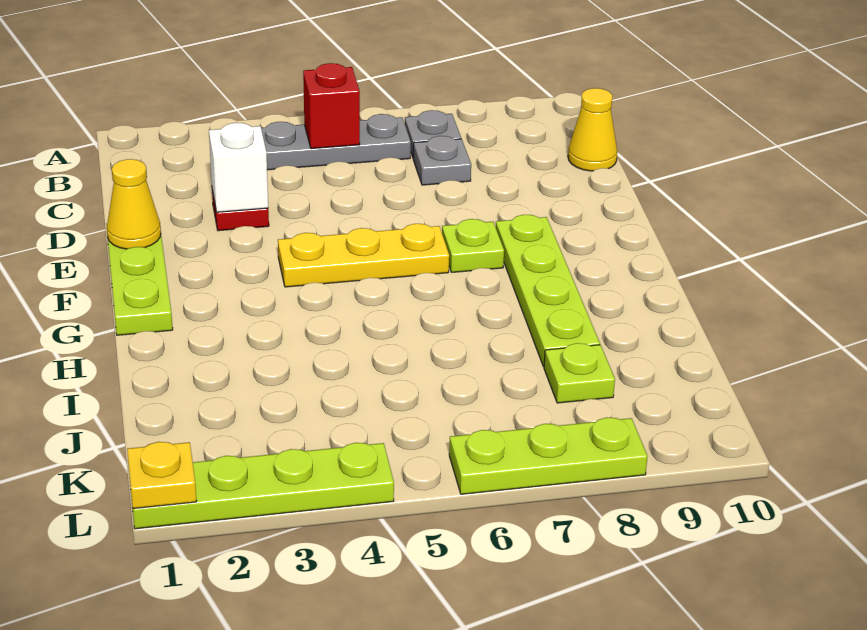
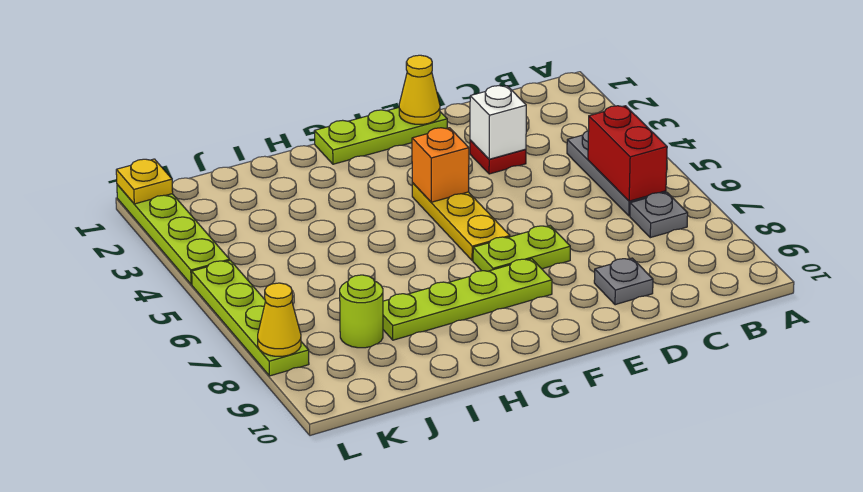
red brick B5 level 2 -> red brick B5:B6 level 2
grey plate C7 level 1 -> grey plate D9 level 1
yellow cone C10 level 1 -> yellow cone L8 level 2
none -> orange brick F4 level 2
lime plate F7 level 1 -> lime plate E7:F7 level 1
lime plate J8 level 1 -> lime round brick J8 level 1
lime plate L6:L8 level 1 -> lime plate L5:L8 level 1

